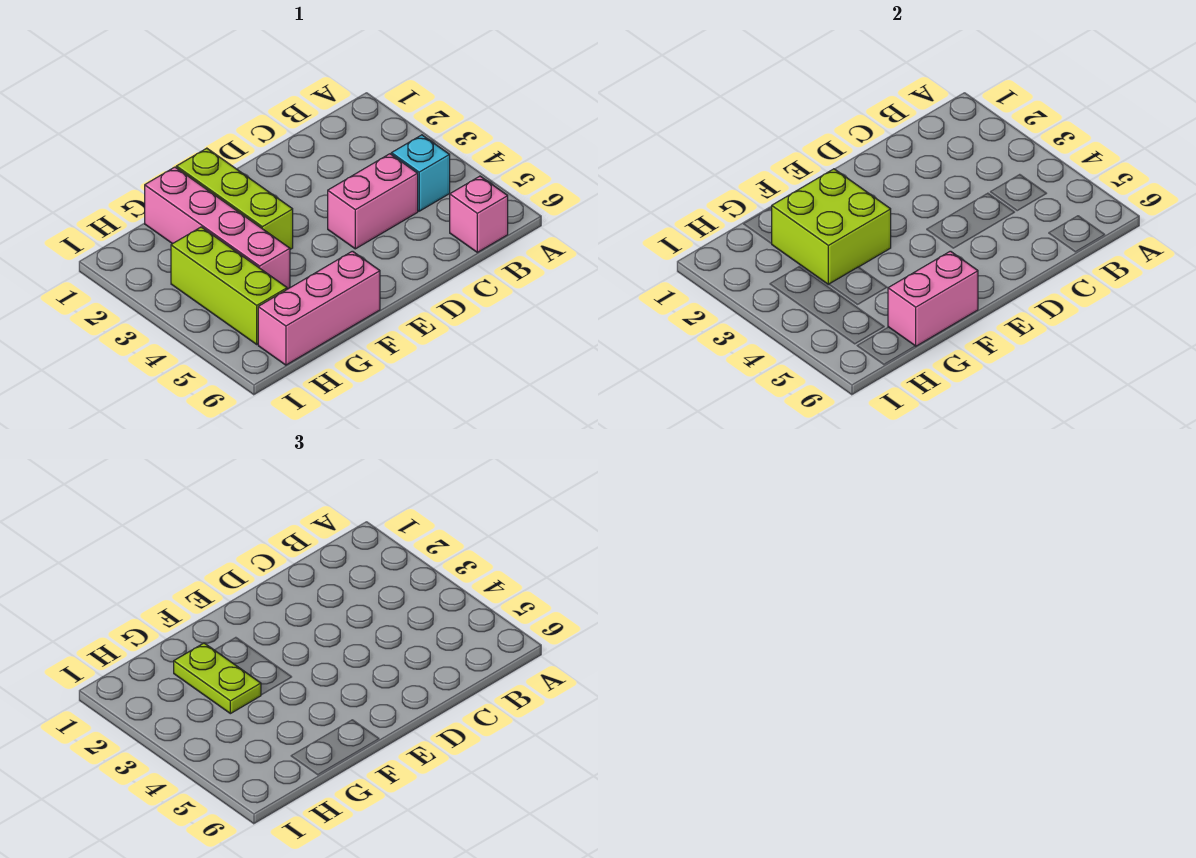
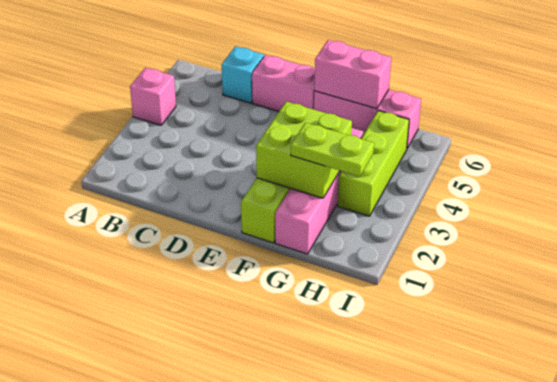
cyan brick B4 level 1 -> cyan brick C6 level 1
pink brick B6 level 1 -> pink brick A4 level 1
pink brick C4:D4 level 1 -> pink brick D6:E6 level 1
lime plate G2:G3 level 3 -> lime plate G2:H2 level 3

